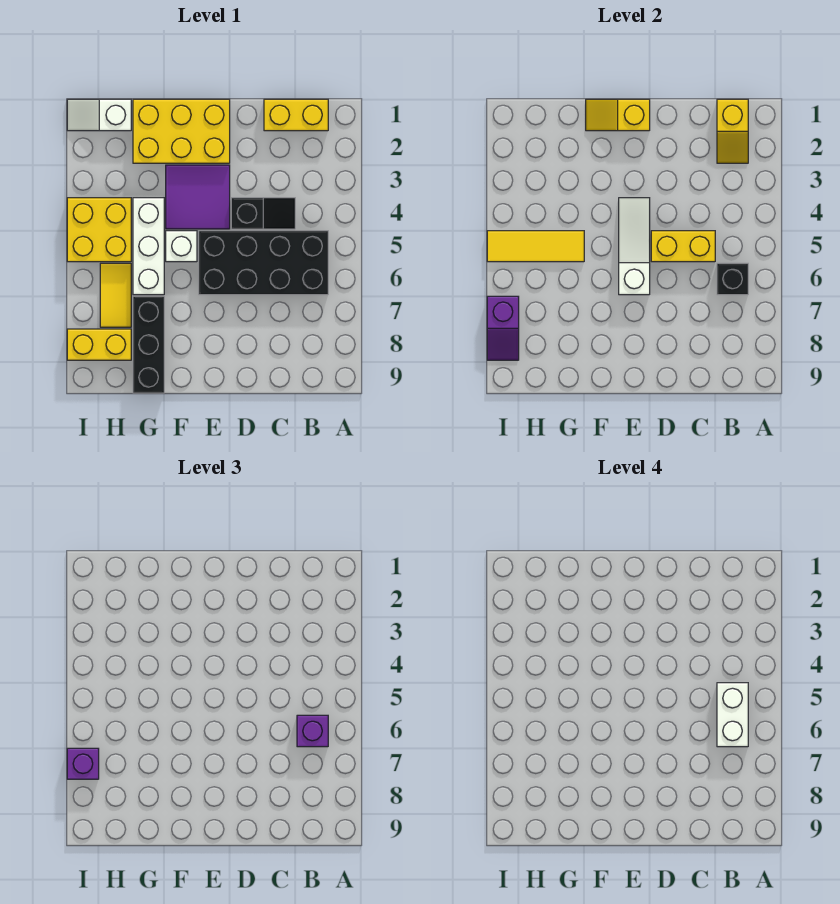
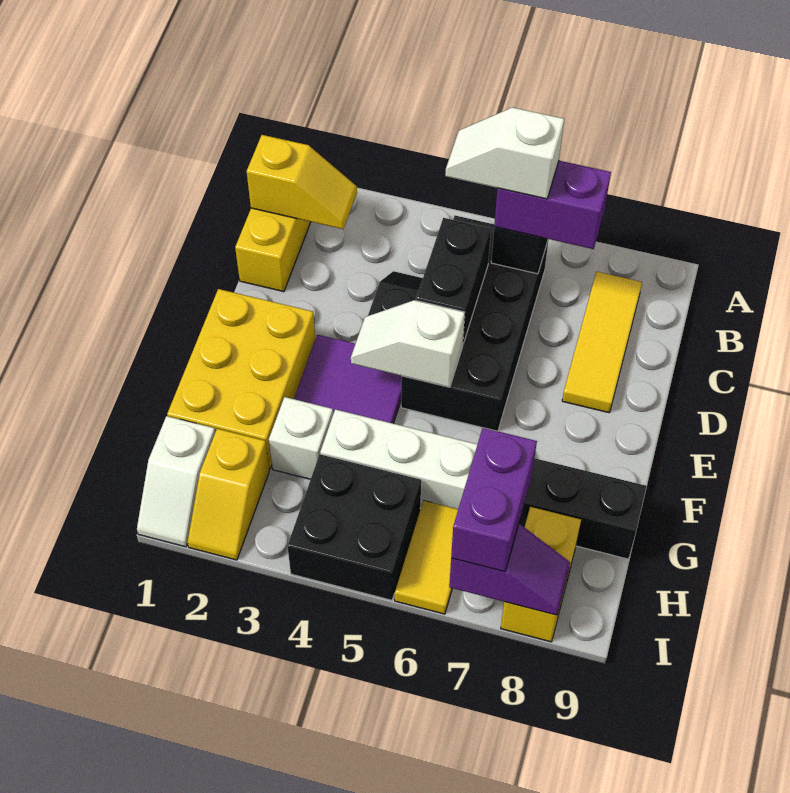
white brick B5:B6 level 4 -> white slope B5:B6 level 4 top 6
purple brick B6 level 3 -> purple brick B6:B7 level 3
yellow brick C5:D5 level 2 -> black brick C5:D5 level 2
yellow slope E1:F1 level 2 top E -> yellow slope H2:I2 level 1 top H
white slope E4:E6 level 2 top 6 -> white slope E4:E5 level 2 top 5
white brick F5 level 1 -> white brick G3 level 1
yellow tile G5:I5 level 2 -> yellow tile B8:D8 level 1
yellow brick H4:I5 level 1 -> black brick H4:I5 level 1
yellow tile H6:H7 level 1 -> yellow tile H6:I6 level 1
purple brick I7 level 3 -> purple brick H7:I7 level 3

